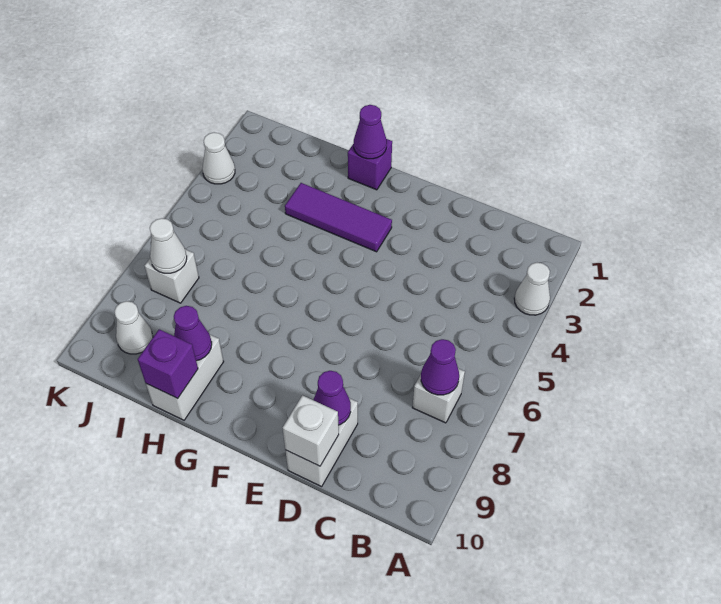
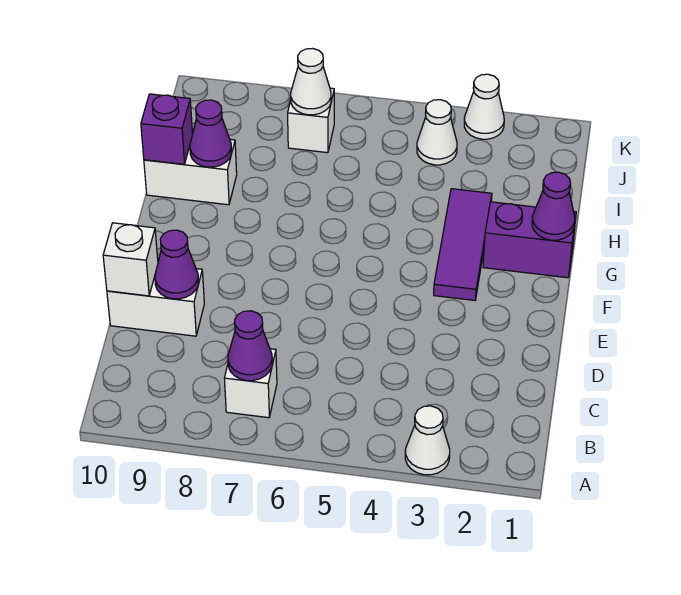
purple brick G1 level 1 -> purple brick G1:G2 level 1
white cone J9 level 1 -> white cone J4 level 1

